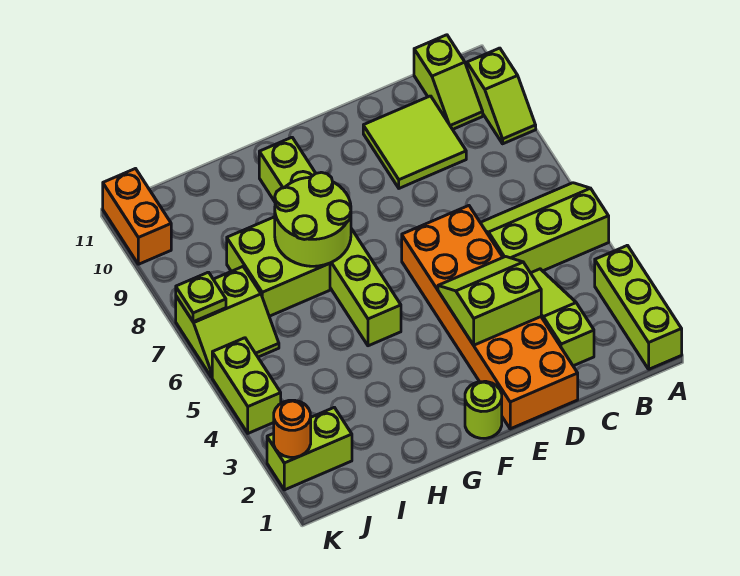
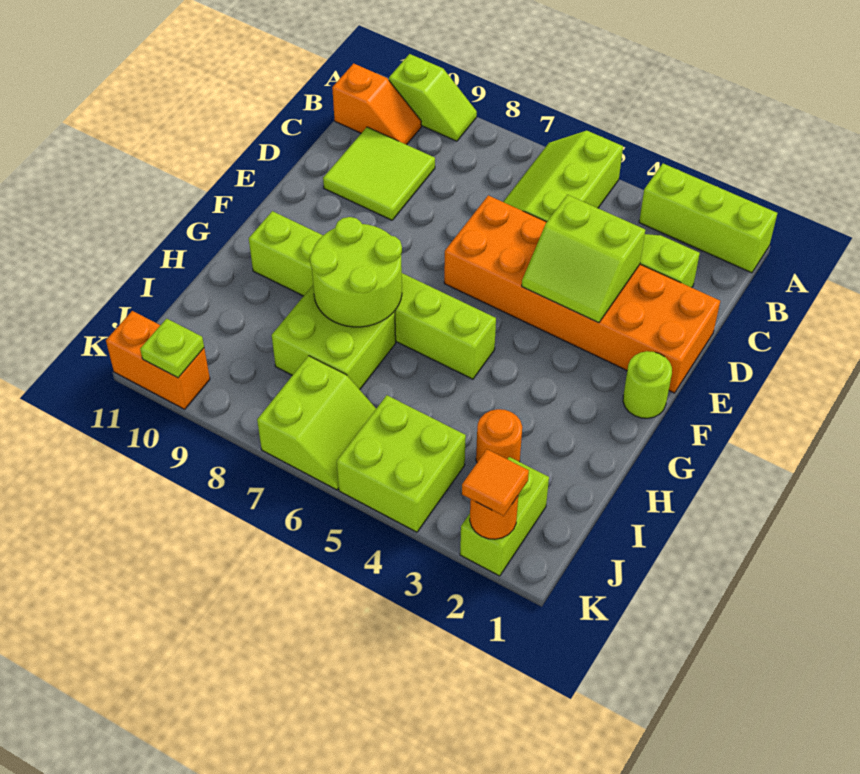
lime slope B10:B11 level 1 top 11 -> orange slope B10:B11 level 1 top 11
lime slope D3:E4 level 2 top 3 -> lime slope D3:E4 level 2 top D
none -> orange round brick I3 level 1
none -> orange tile K2 level 3
lime brick K4:K5 level 1 -> lime brick J4:K5 level 1
lime plate K7 level 2 -> lime plate K10 level 2

